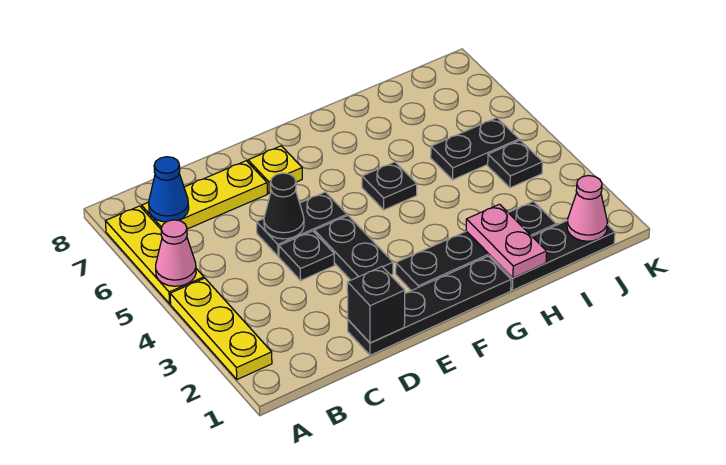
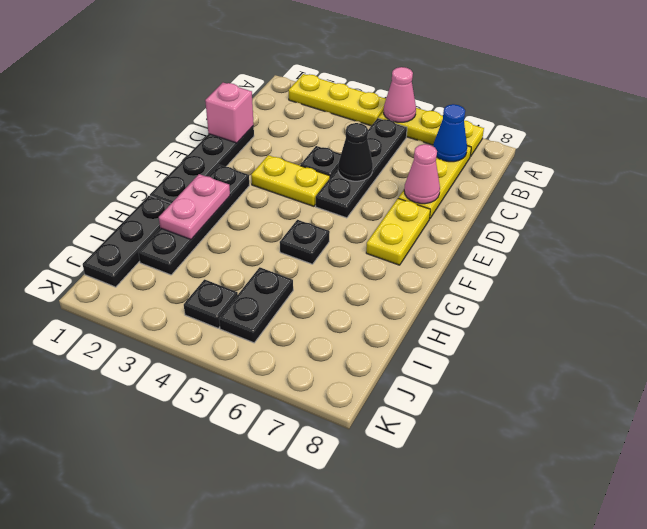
black brick D1 level 2 -> pink brick D1 level 2
black plate D5:E5 level 1 -> black plate B5:E5 level 1
black plate E3:E4 level 1 -> yellow plate E3:E4 level 1
yellow plate E7 level 1 -> yellow plate E7:F7 level 1
pink plate H1:H2 level 2 -> pink plate G2:H2 level 2
pink cone J1 level 2 -> pink cone D7 level 2

